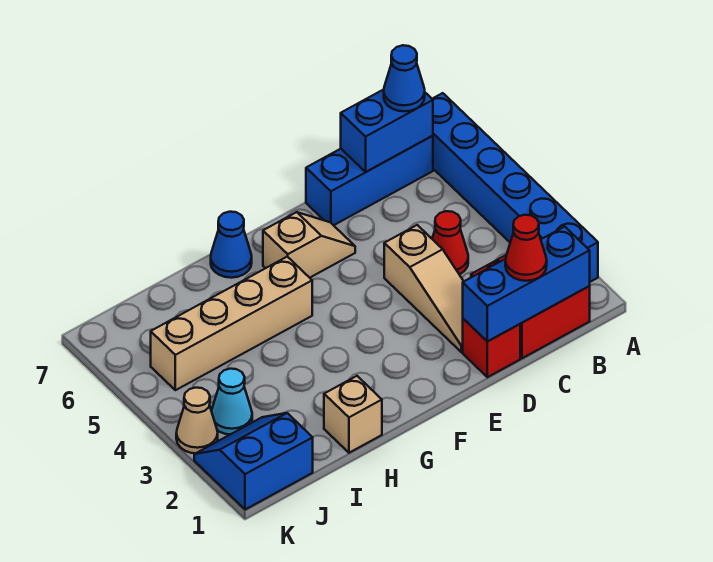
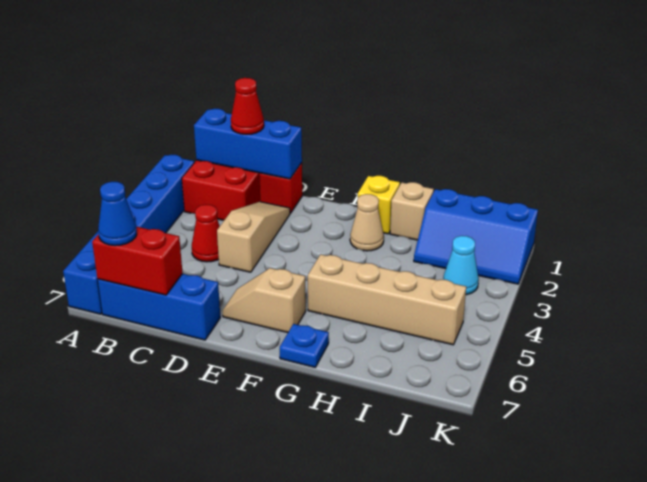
blue brick B7:C7 level 2 -> red brick B7:C7 level 2
none -> yellow brick G1 level 1
blue cone G7 level 1 -> blue plate G7 level 1
blue slope J1:K2 level 1 top 1 -> blue slope I1:K2 level 1 top 1
tan cone K3 level 1 -> tan cone G2 level 1

